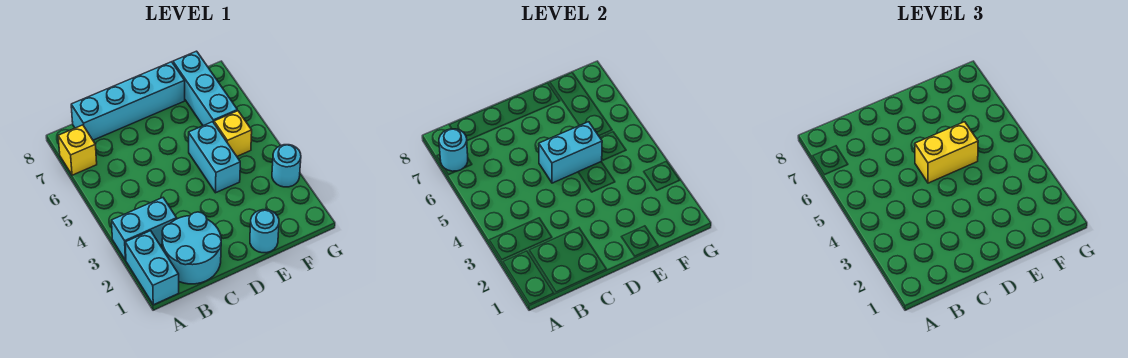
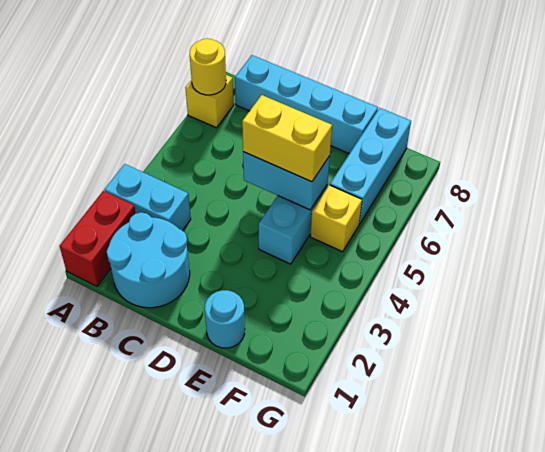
cyan brick A1:A2 level 1 -> red brick A1:A2 level 1
cyan round brick A7 level 2 -> yellow round brick A7 level 2
cyan round brick G3 level 1 -> none

